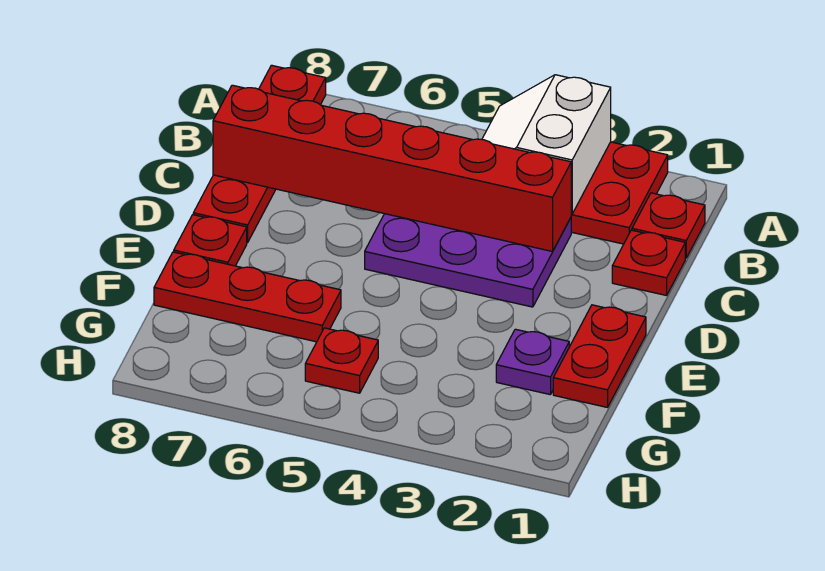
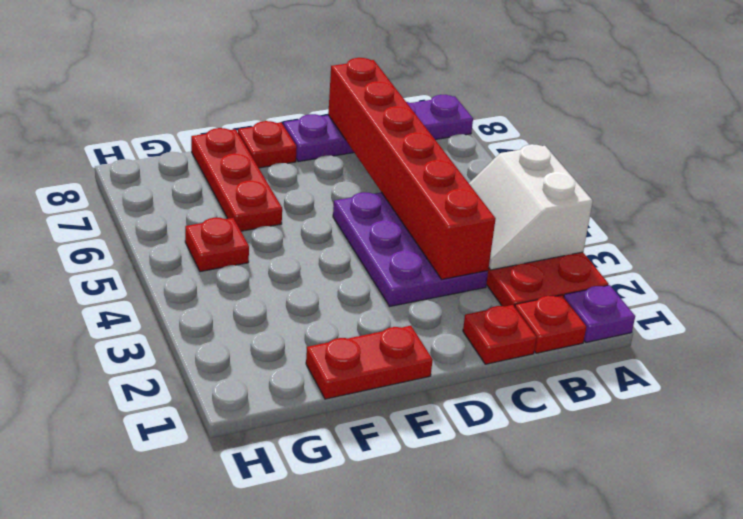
white slope A3:B4 level 2 top 3 -> white slope A3:B4 level 2 top A
red plate A8:D8 level 1 -> purple plate A8:D8 level 1
purple plate F2 level 1 -> purple plate A1 level 1

